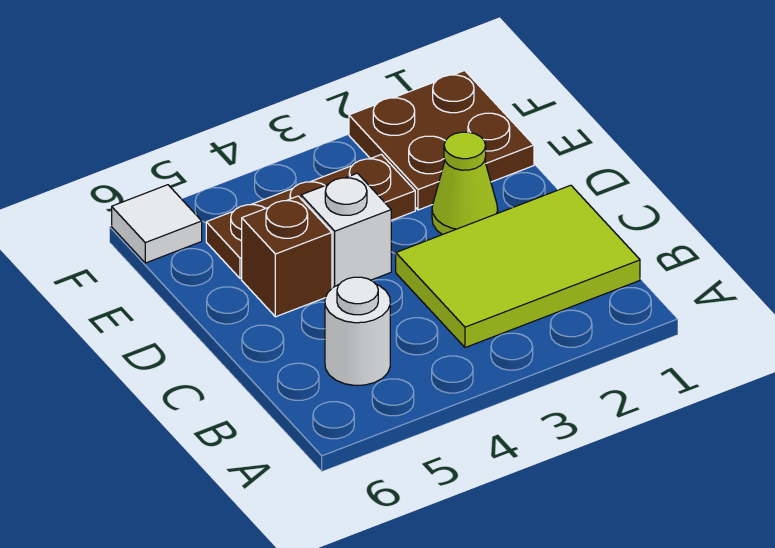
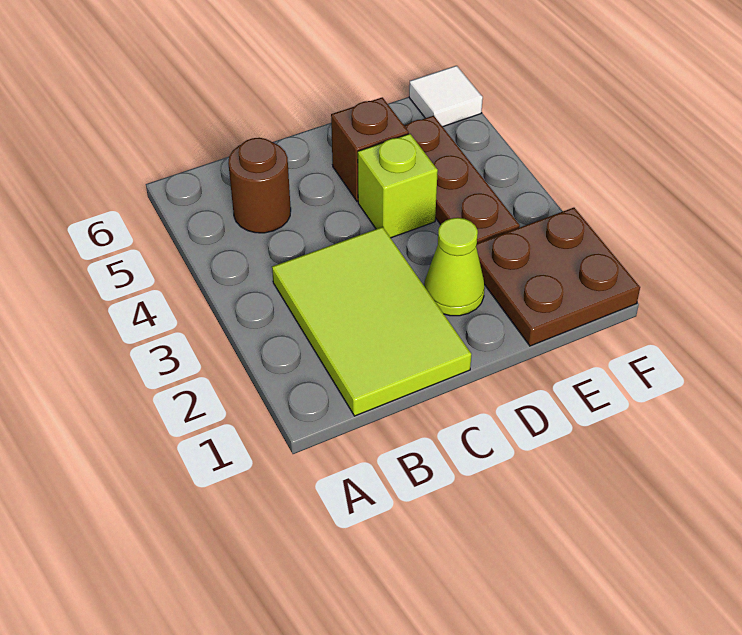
white round brick B5 level 1 -> brown round brick B5 level 1
white brick D4 level 1 -> lime brick D4 level 1

